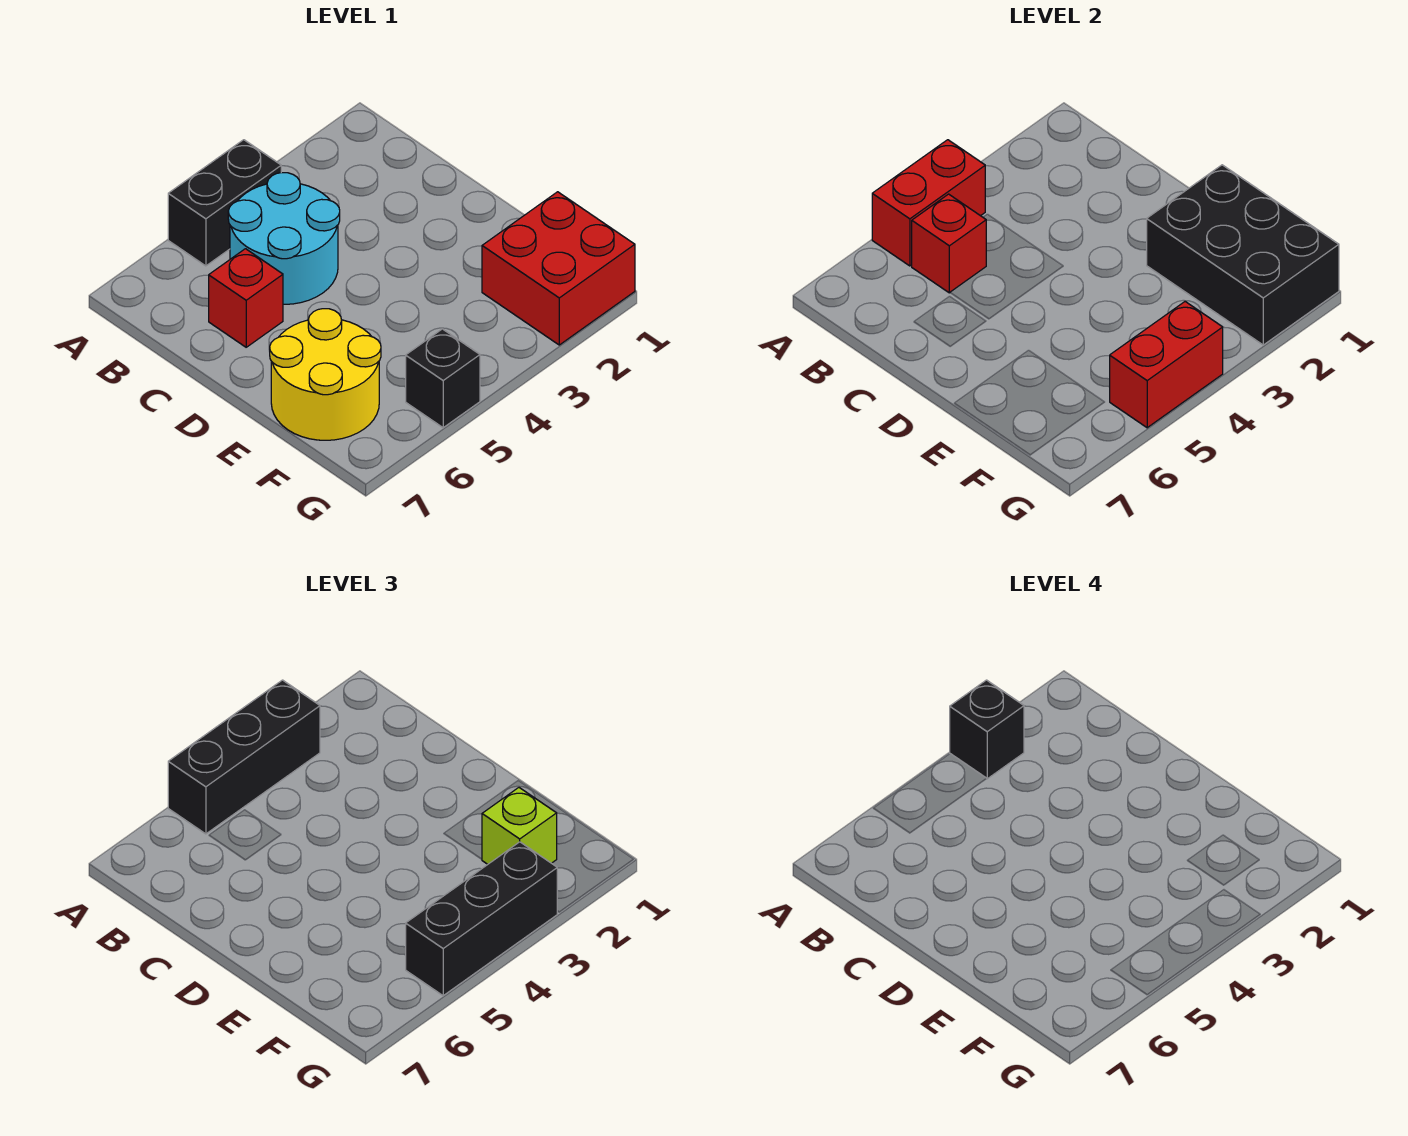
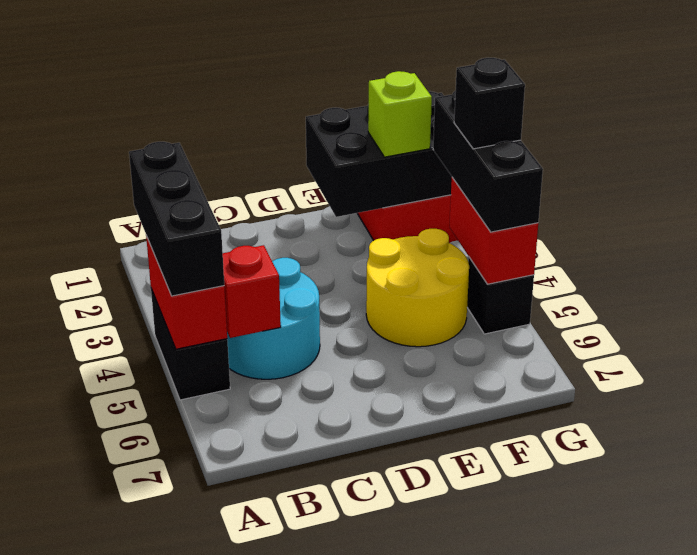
black brick A3 level 4 -> black brick G4 level 4
red brick C6 level 1 -> none
yellow round brick E6:F7 level 1 -> yellow round brick E4:F5 level 1

